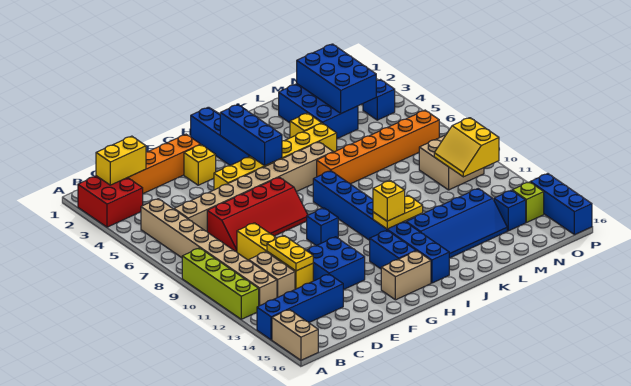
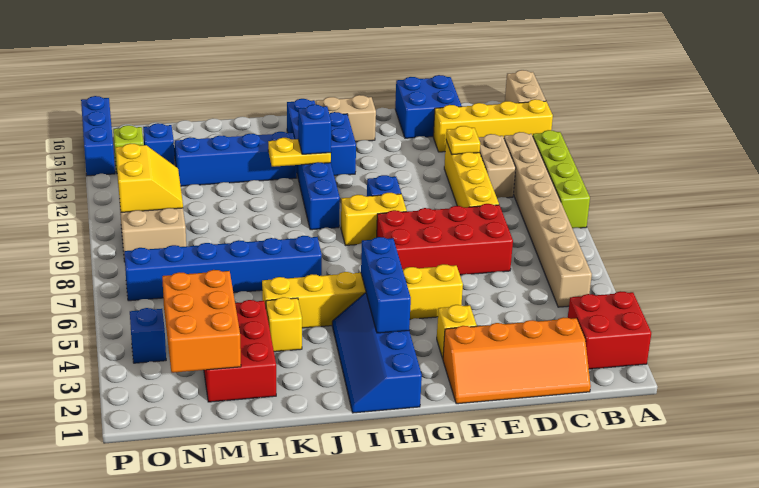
blue brick A14:D14 level 1 -> yellow brick A14:D14 level 1
yellow brick B2:C2 level 2 -> yellow brick G9:H9 level 1
tan brick C6:J6 level 1 -> none
red slope D7:G8 level 1 top 7 -> red brick D7:G8 level 1
yellow plate D11:D12 level 2 -> yellow plate D12 level 2
blue brick E12:F13 level 1 -> blue brick D15:E16 level 1
blue brick I8:I15 level 1 -> blue brick I10:I15 level 1
yellow brick I12 level 3 -> blue brick I12 level 3
orange brick J7:O7 level 1 -> blue brick J7:O7 level 1
blue brick L2:M4 level 1 -> red brick L2:M4 level 1
blue brick M2:N4 level 2 -> orange brick M2:N4 level 2

